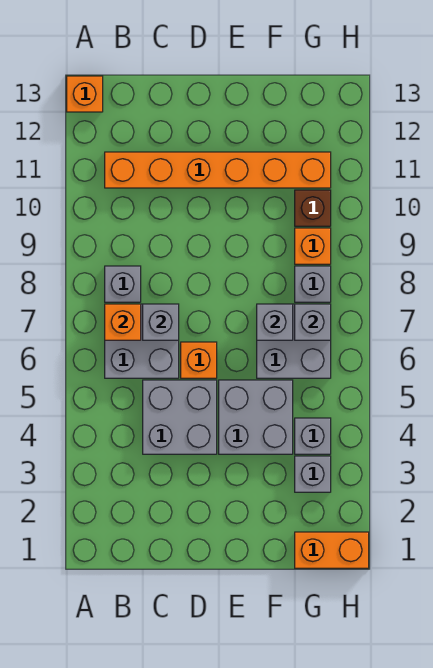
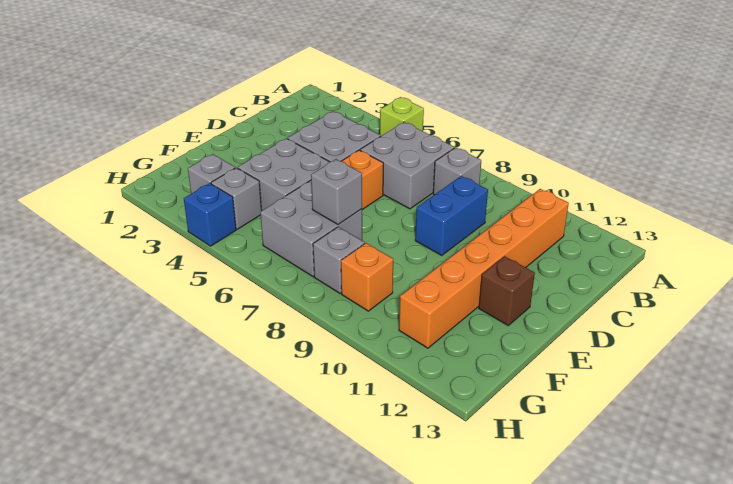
none -> lime brick A5 level 1
orange brick A13 level 1 -> none
orange brick B7 level 2 -> none
grey brick C7 level 2 -> none
none -> blue brick C9:D9 level 1
orange brick G1:H1 level 1 -> none
grey brick G7 level 2 -> none
brown brick G10 level 1 -> brown brick E12 level 1
none -> blue brick H4 level 1

